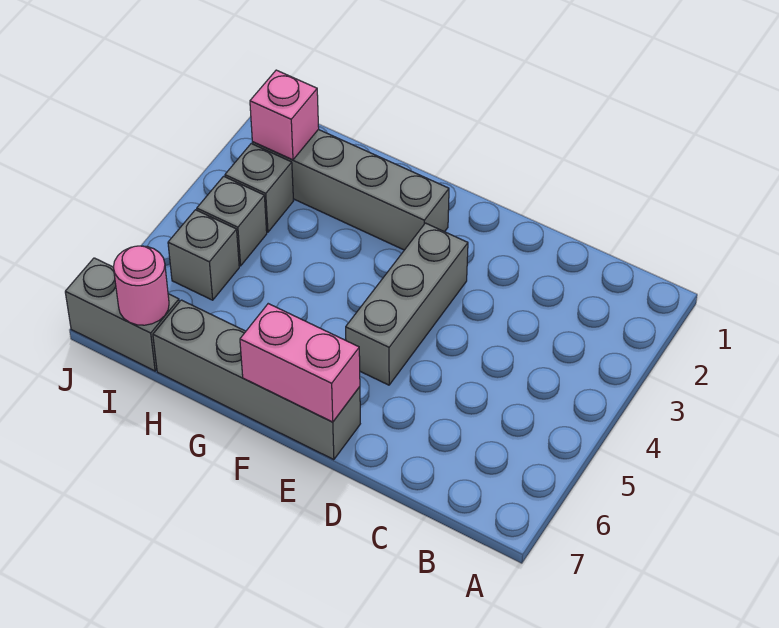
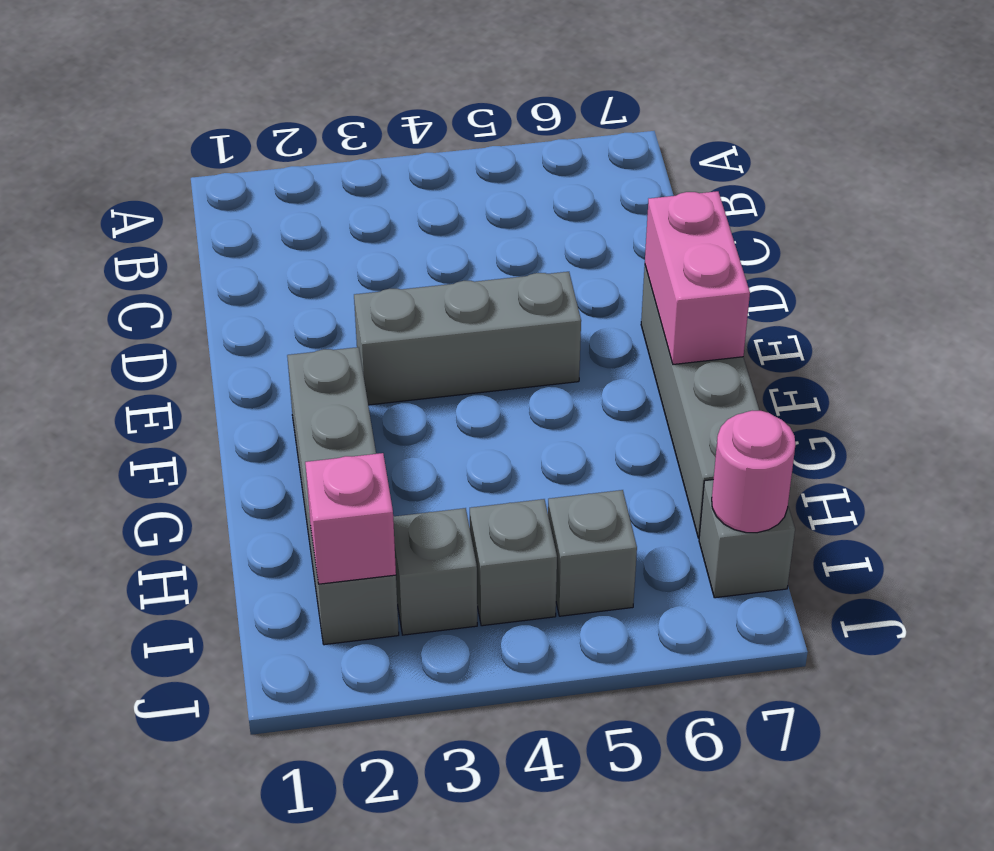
grey brick I7:J7 level 1 -> grey brick I7 level 1

